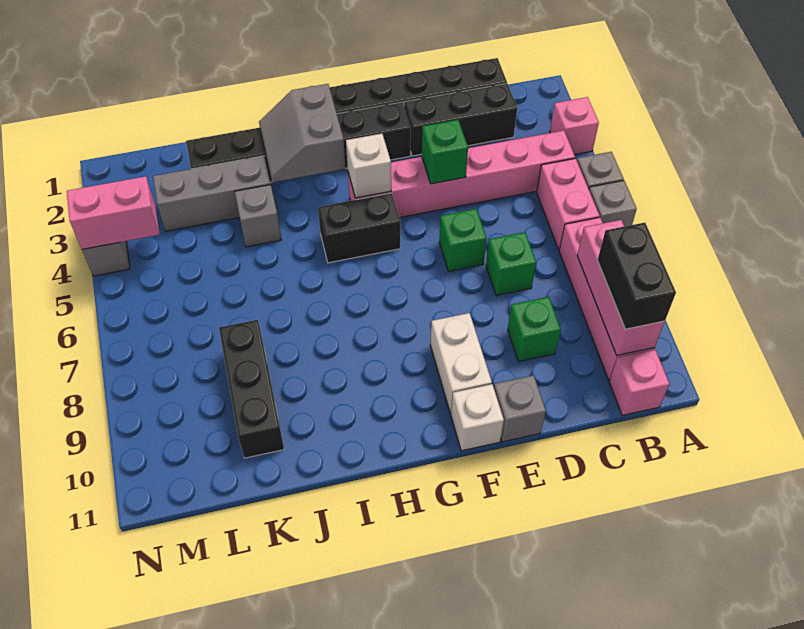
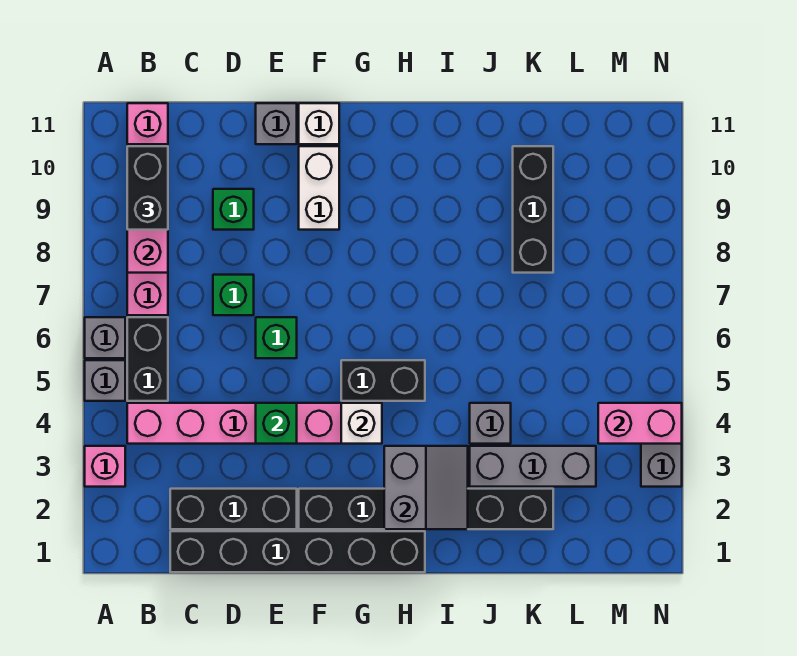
pink brick B5:B6 level 1 -> black brick B5:B6 level 1

